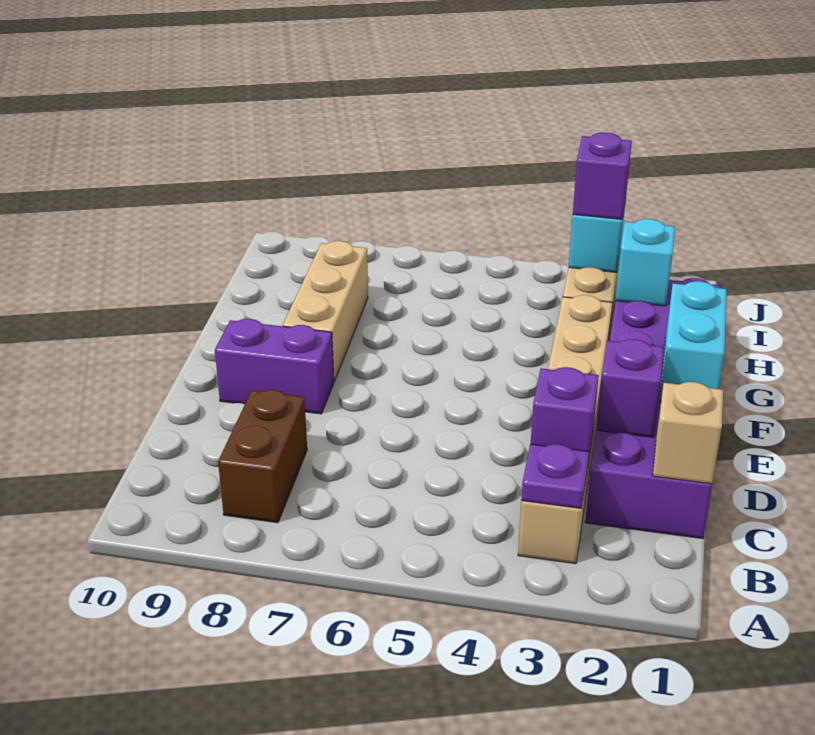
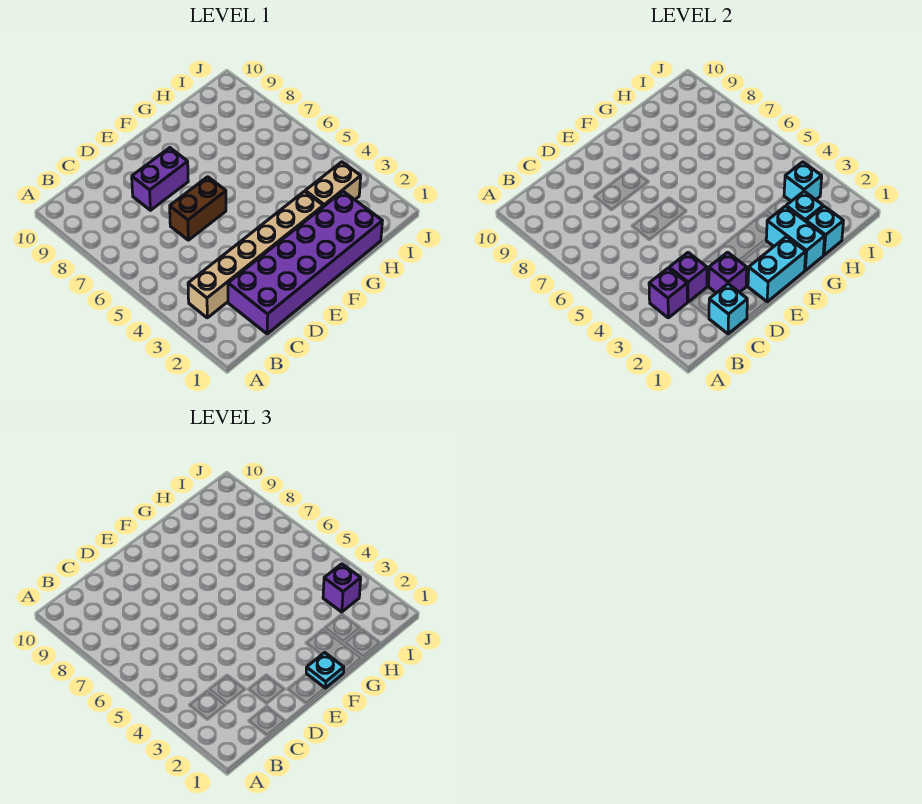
purple plate B3 level 2 -> purple brick B3 level 2
brown brick B8:C8 level 1 -> brown brick D6:E6 level 1
tan brick C1 level 2 -> cyan brick C1 level 2
purple brick E8:E9 level 1 -> purple brick D8:E8 level 1
none -> cyan plate F1 level 3
tan brick F8:H8 level 1 -> none
none -> cyan brick G1:G2 level 2
none -> cyan brick H1 level 2

